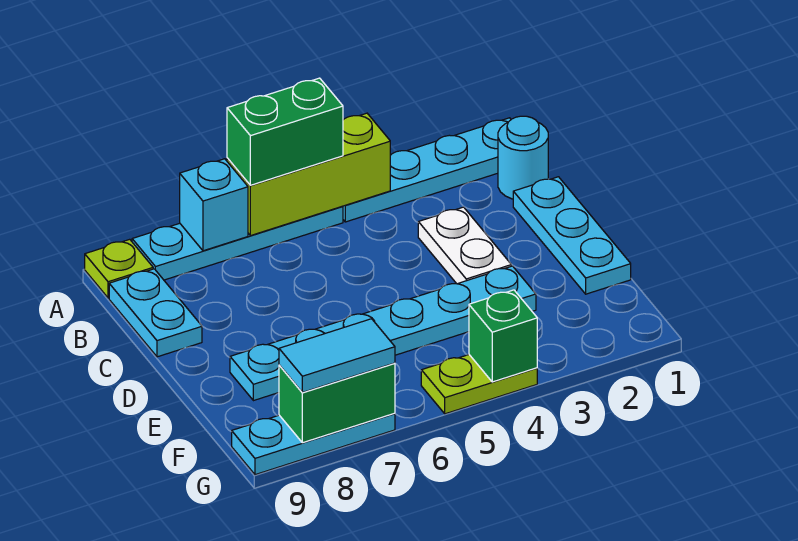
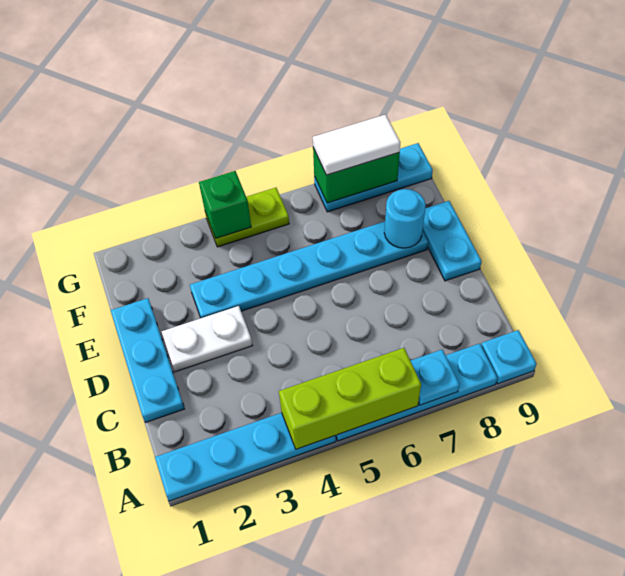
green brick A5:A6 level 3 -> none
cyan brick A7 level 2 -> cyan plate A7 level 2
lime plate A9 level 1 -> cyan plate A9 level 1
cyan round brick B1 level 1 -> cyan round brick E8 level 2
cyan plate B9:C9 level 1 -> cyan plate D9:E9 level 1
white plate C3:D3 level 1 -> white plate D2:D3 level 1
cyan tile G7:G8 level 3 -> white tile G7:G8 level 3

